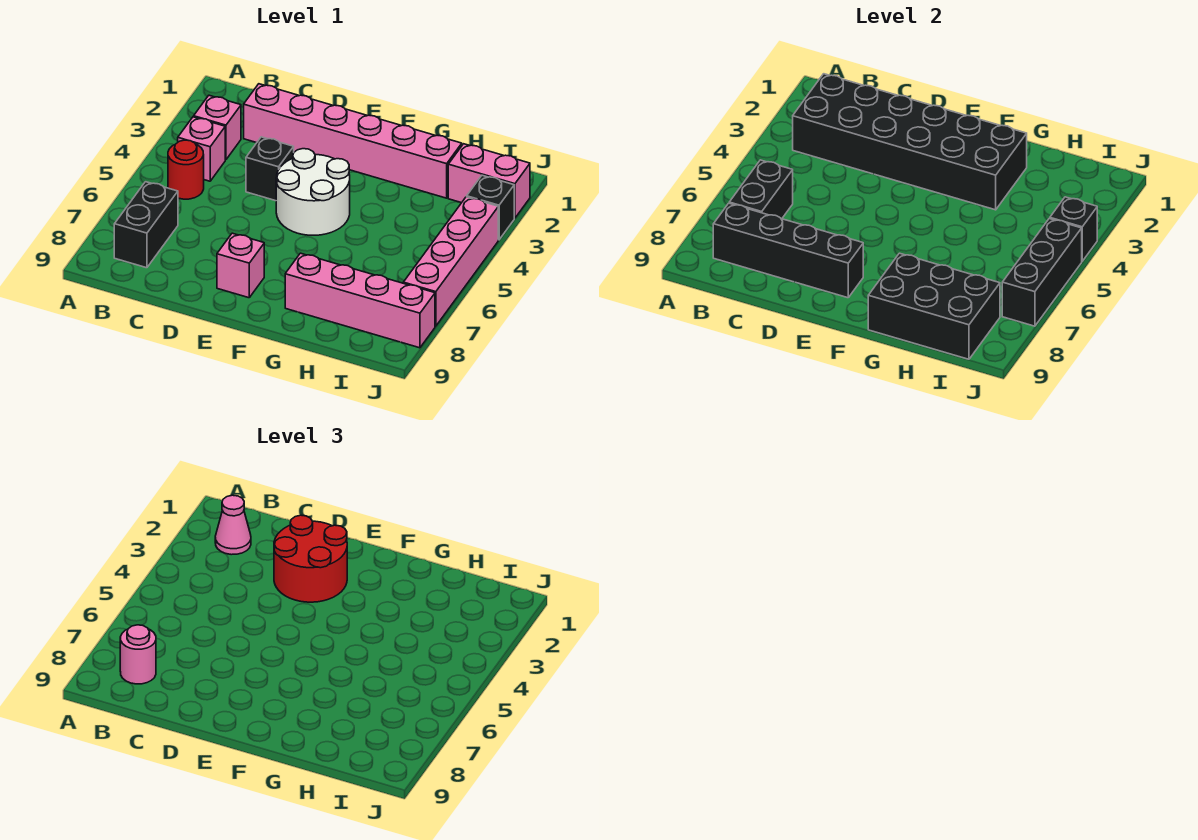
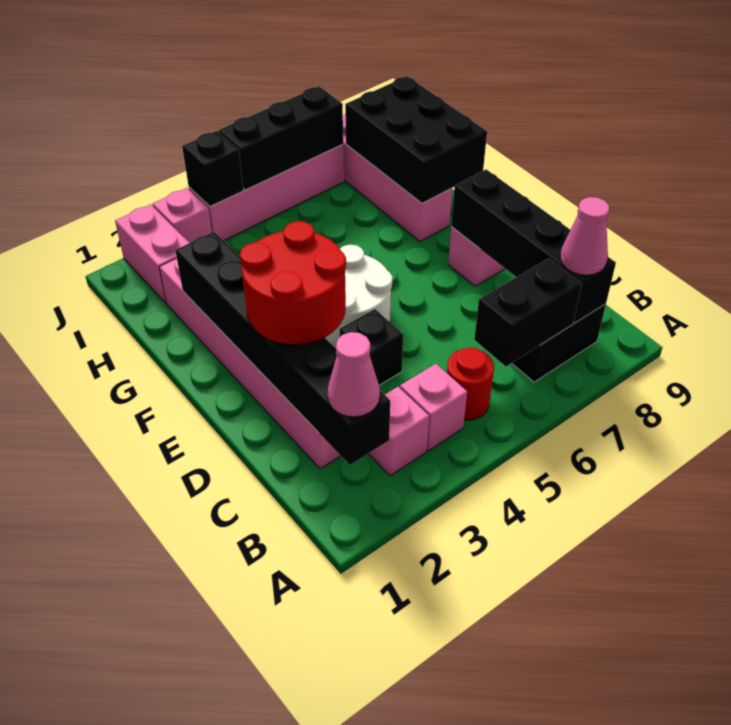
black brick B2:G3 level 2 -> black brick B2:G2 level 2
pink round brick B8 level 3 -> pink cone B8 level 3
black brick J3 level 1 -> pink brick J3 level 1

